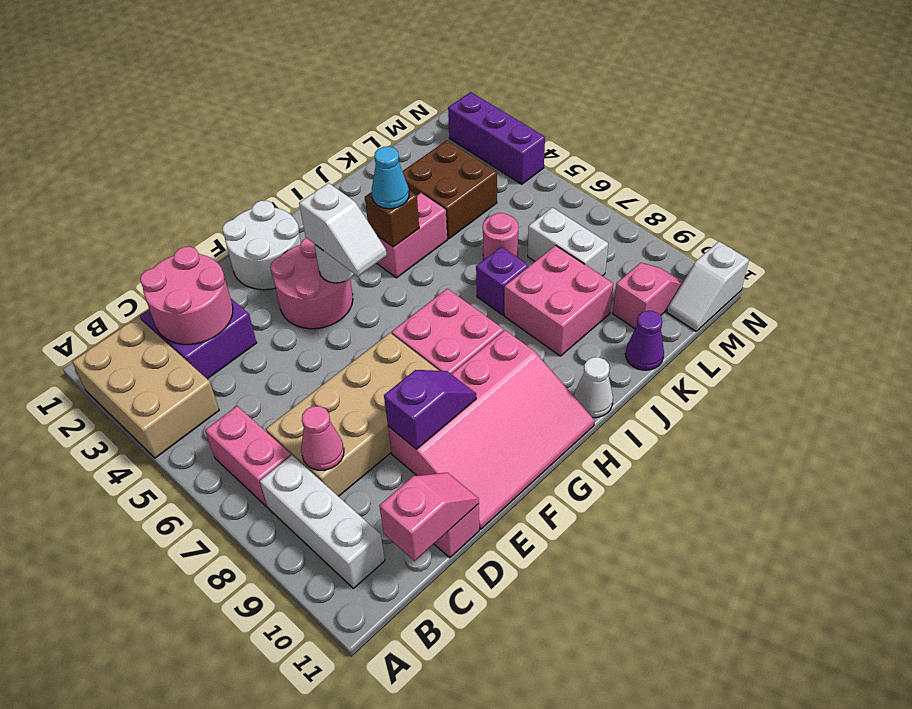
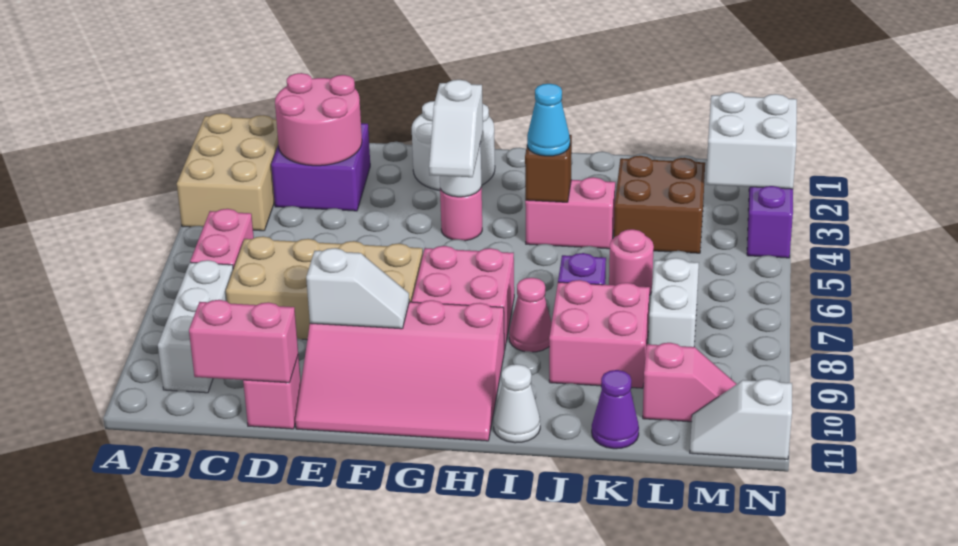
pink cone C8 level 2 -> pink cone I8 level 1
pink slope C11:D11 level 2 top C -> pink brick C11:D11 level 2
purple slope E9:F9 level 2 top E -> white slope E9:F9 level 2 top E
pink round brick F3:G4 level 1 -> pink round brick G4 level 1
none -> white brick M2:N3 level 2

